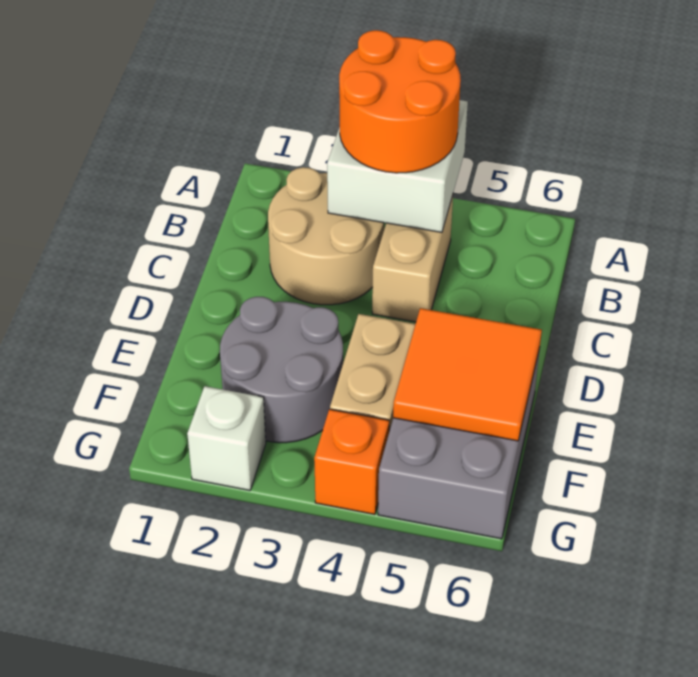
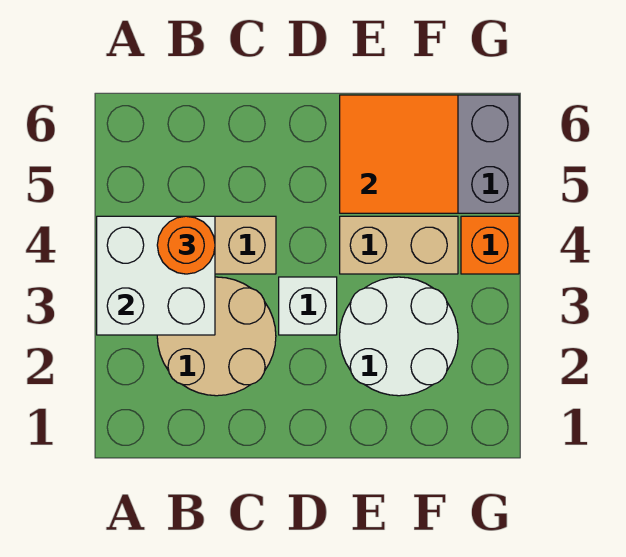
orange round brick A3:B4 level 3 -> orange round brick B4 level 3
grey round brick E2:F3 level 1 -> white round brick E2:F3 level 1
white brick G2 level 1 -> white brick D3 level 1

